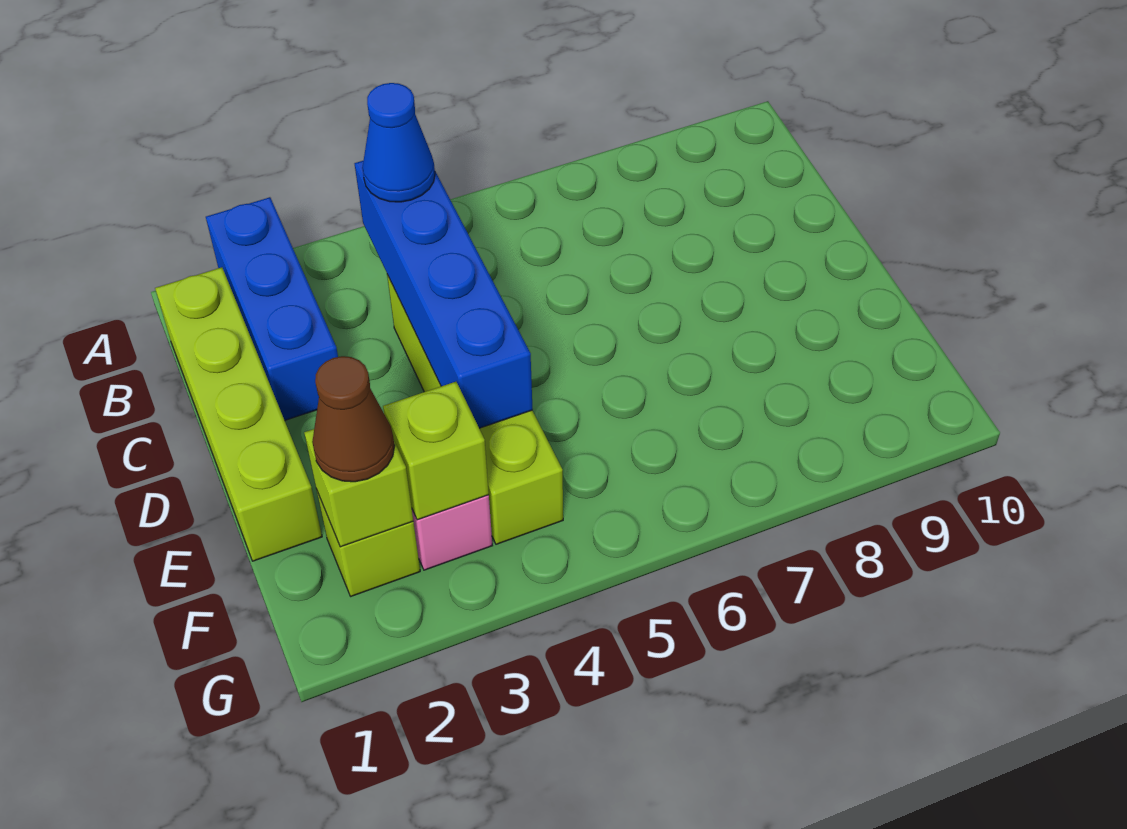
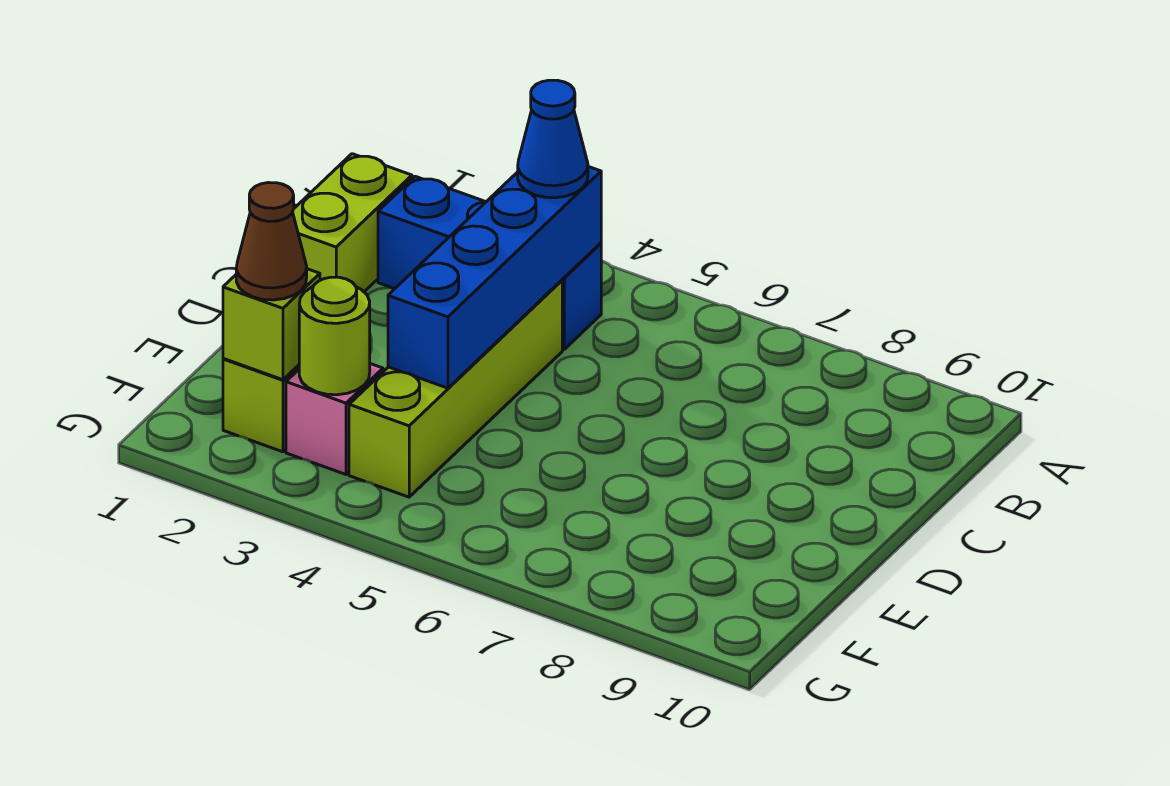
blue brick A2:C2 level 1 -> blue brick B2:B4 level 1
lime brick B1:E1 level 1 -> lime brick B1:C1 level 1
lime brick F3 level 2 -> lime round brick F3 level 2

